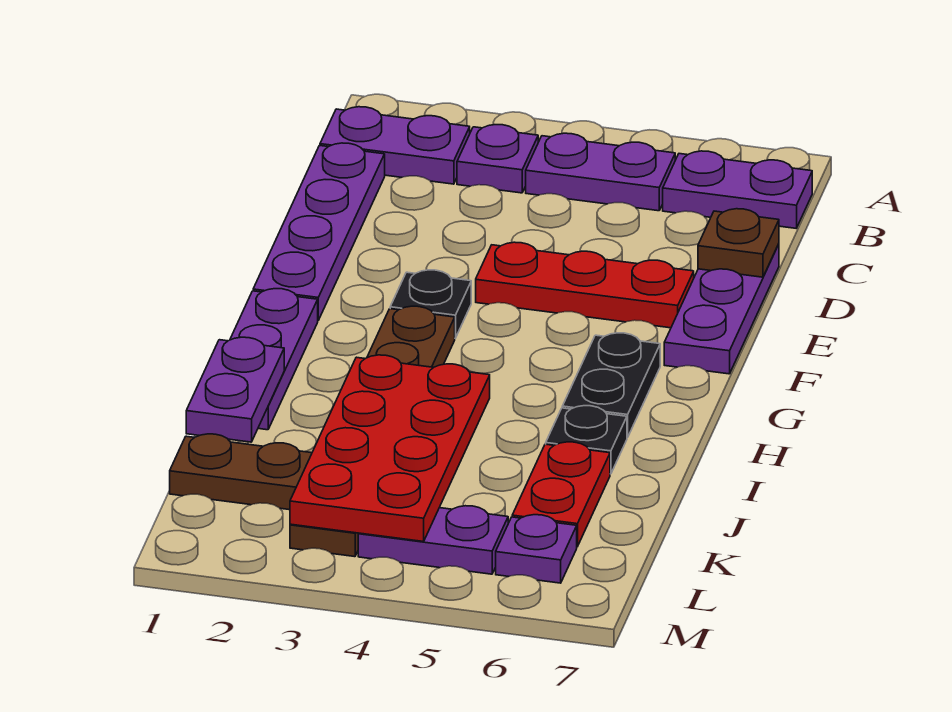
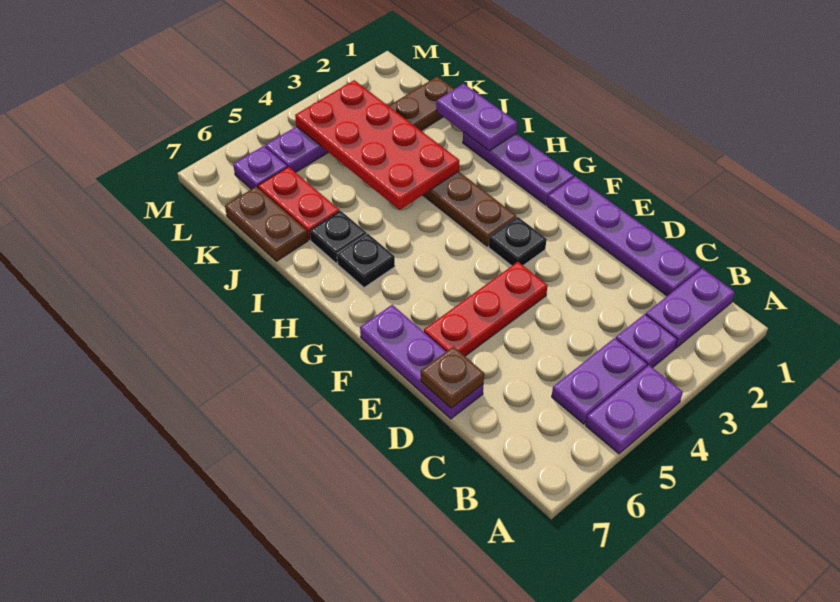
purple plate B6:B7 level 1 -> purple plate A4:A5 level 1
black plate G6:H6 level 1 -> black plate H6 level 1
none -> brown plate J7:K7 level 1

